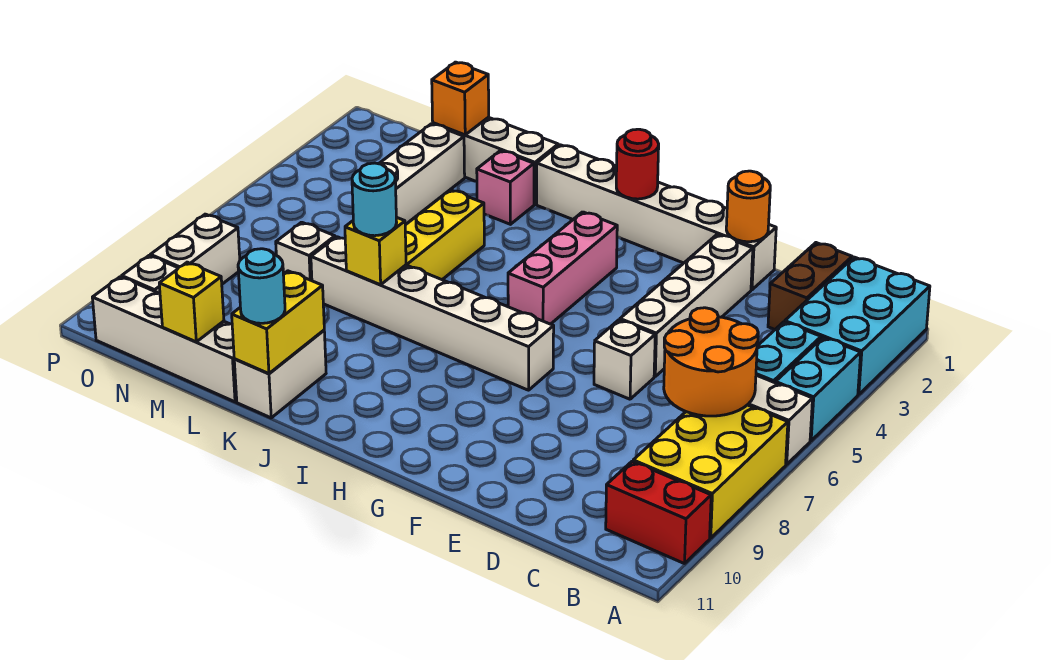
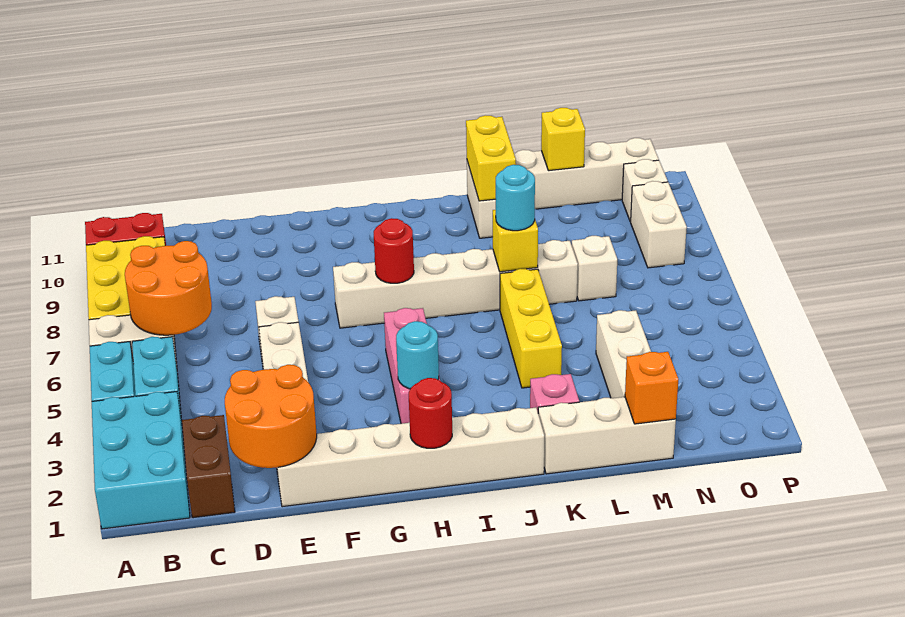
orange round brick E1 level 2 -> orange round brick D1:E2 level 2
none -> red round brick H7 level 2
cyan round brick K11 level 3 -> cyan round brick H3 level 2

